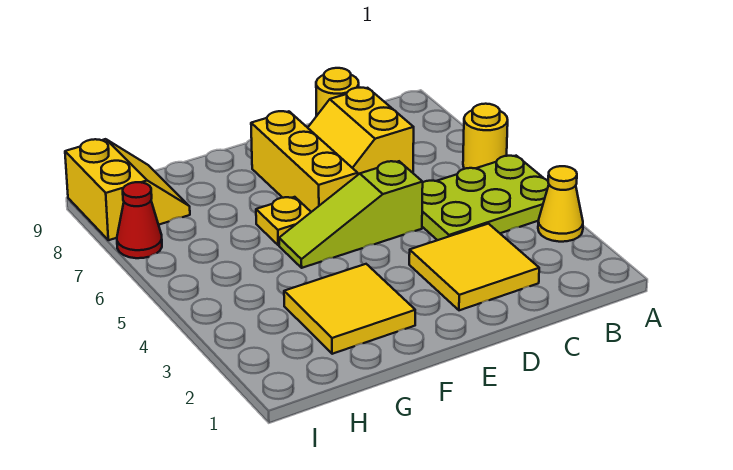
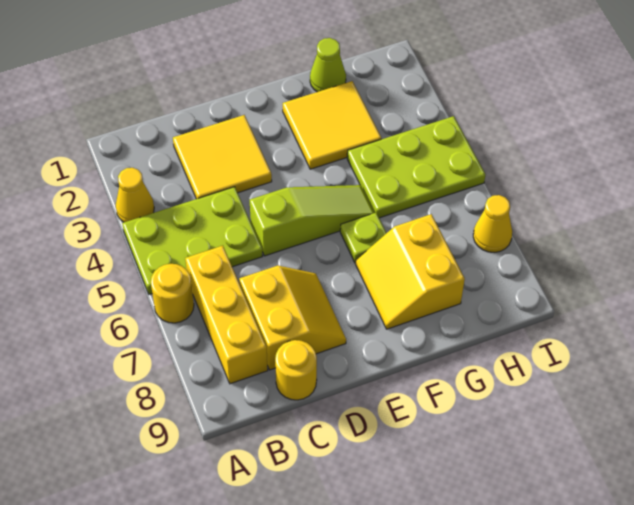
yellow brick E6:E8 level 1 -> yellow brick B6:B8 level 1
yellow plate F6 level 1 -> lime plate F6 level 1
none -> lime cone G1 level 1
none -> lime plate G4:I5 level 1
yellow slope H8:I9 level 1 top I -> yellow slope F7:G8 level 1 top G
red cone I7 level 1 -> yellow cone I7 level 1

